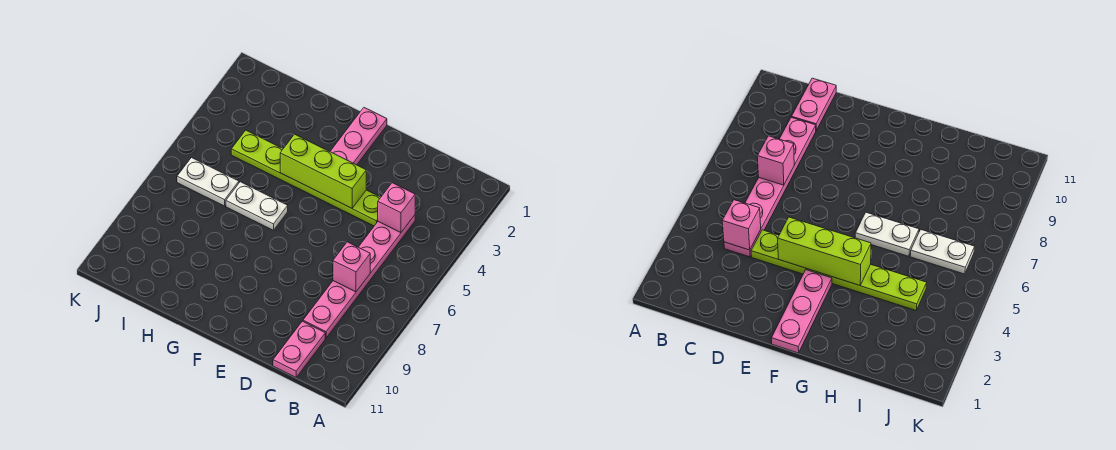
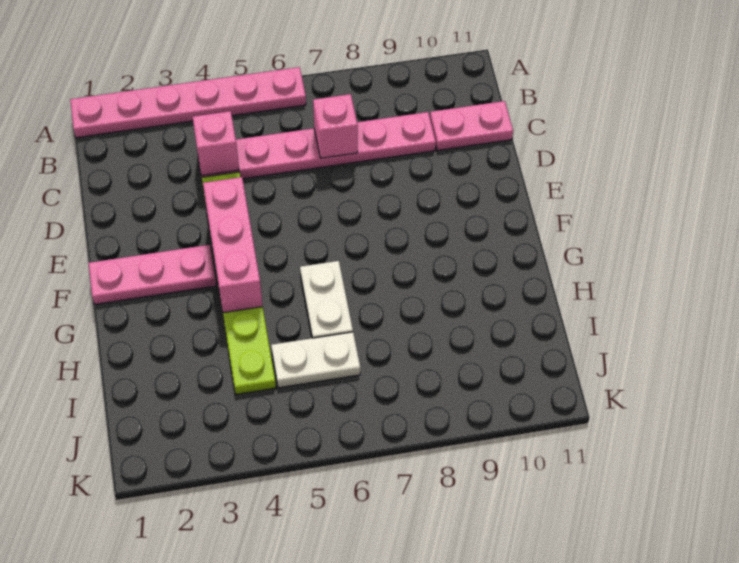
none -> pink plate A1:A6 level 1
lime brick E4:G4 level 2 -> pink brick E4:G4 level 2
white plate I6:J6 level 1 -> white plate I5:I6 level 1

